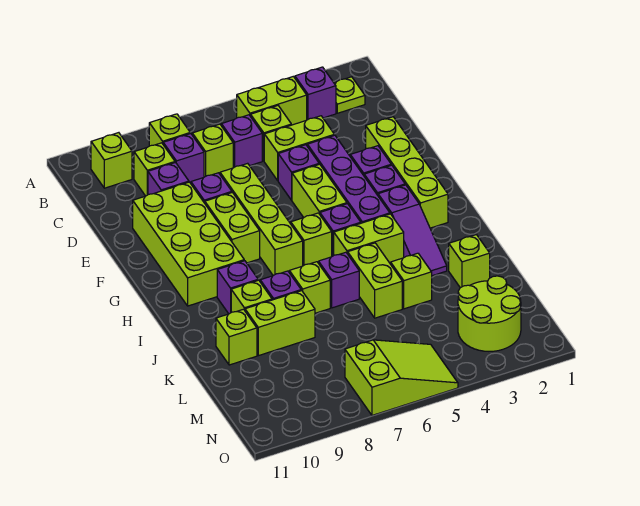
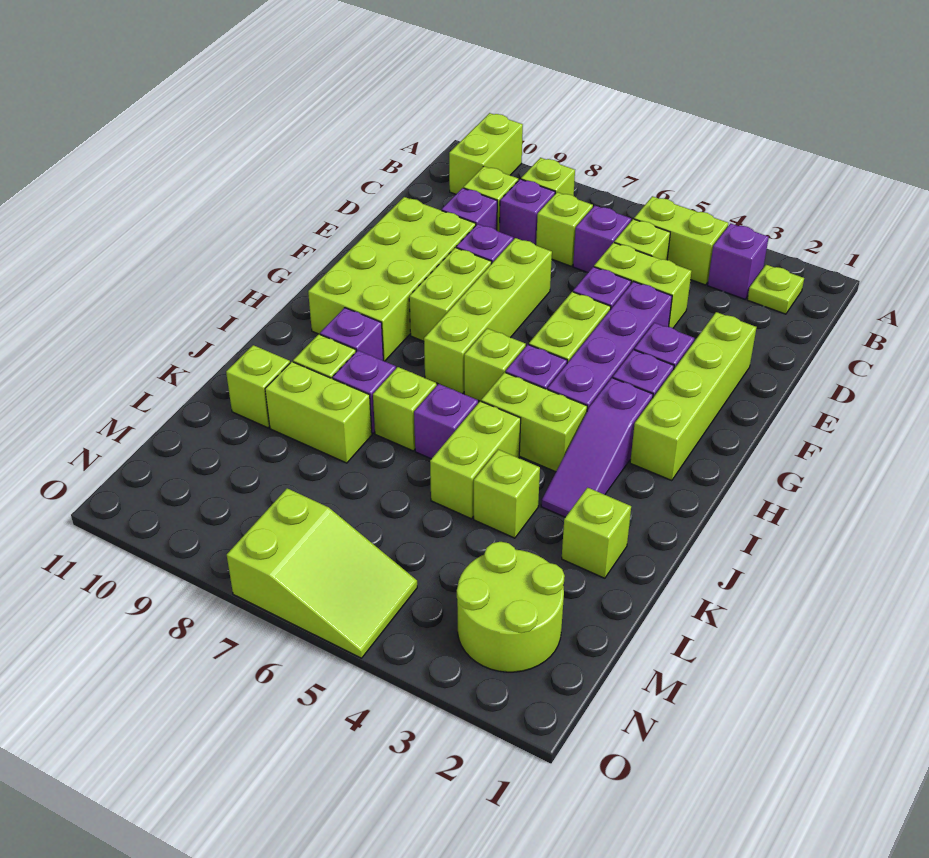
lime brick B10 level 1 -> lime brick A10:B10 level 1

